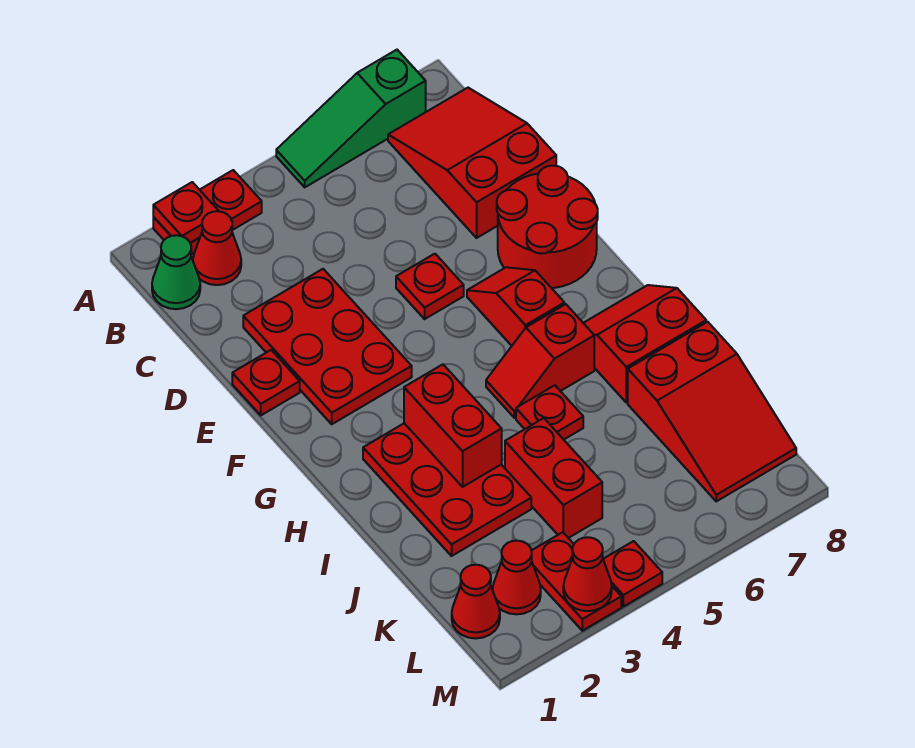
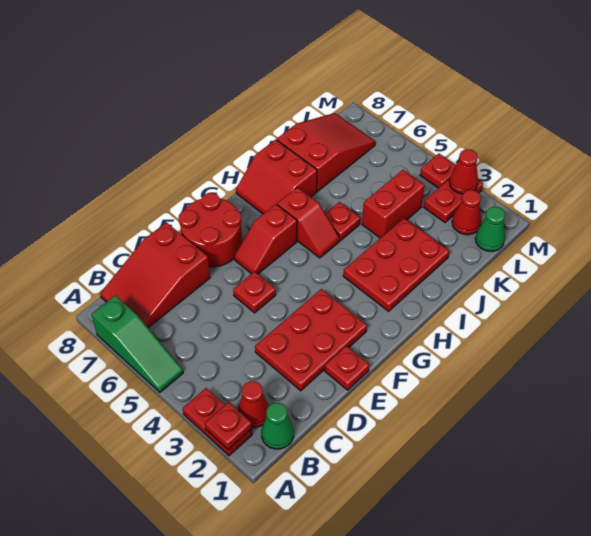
red brick H3:I3 level 2 -> none
red cone L1 level 1 -> green cone L1 level 1

